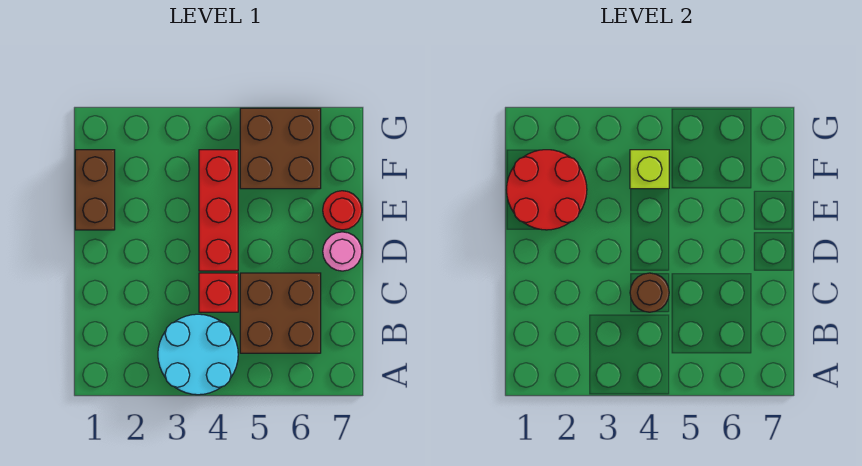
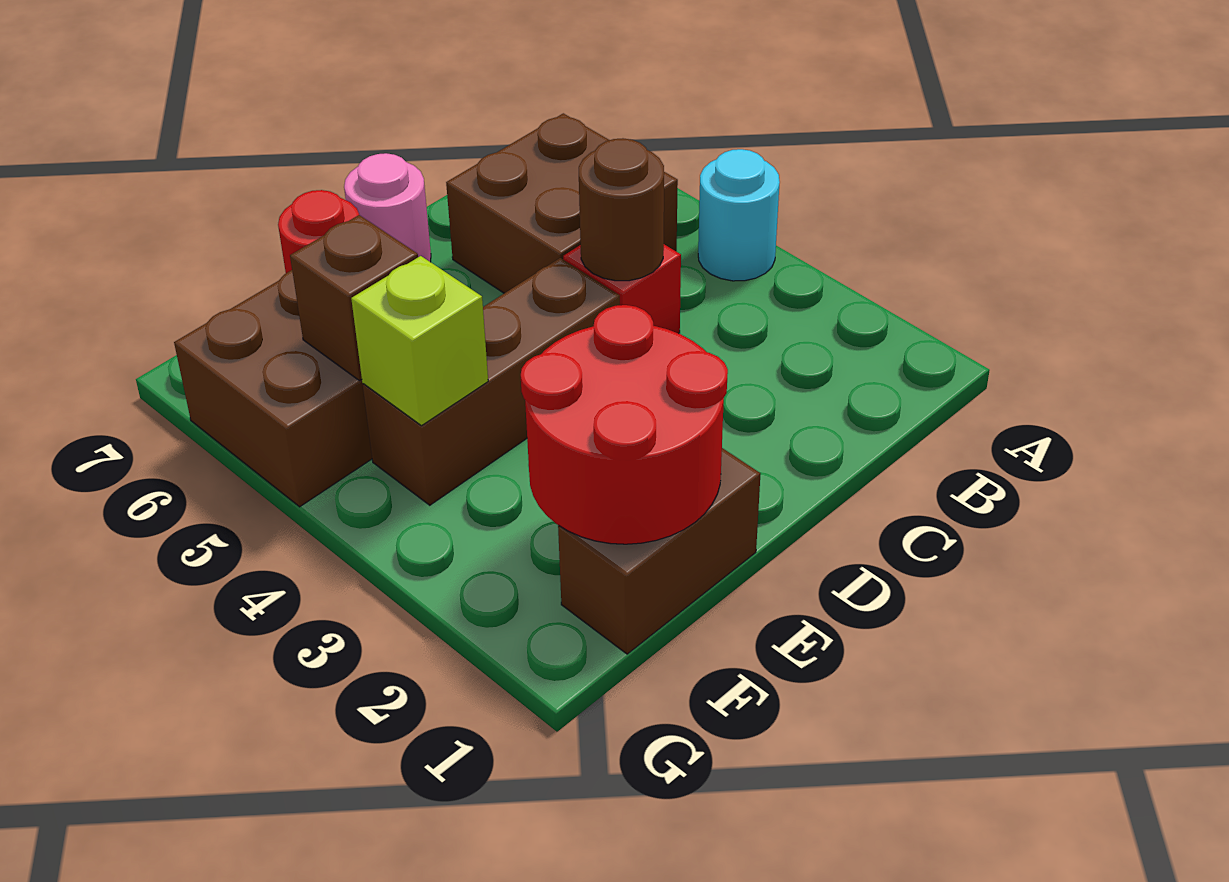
cyan round brick A3:B4 level 1 -> cyan round brick A4 level 1
red brick D4:F4 level 1 -> brown brick D4:F4 level 1
none -> brown brick F5 level 2

